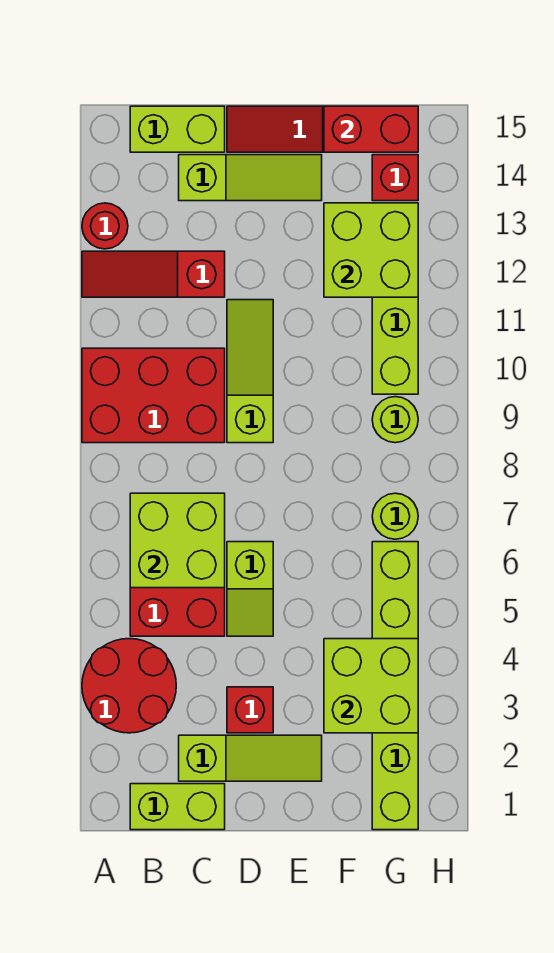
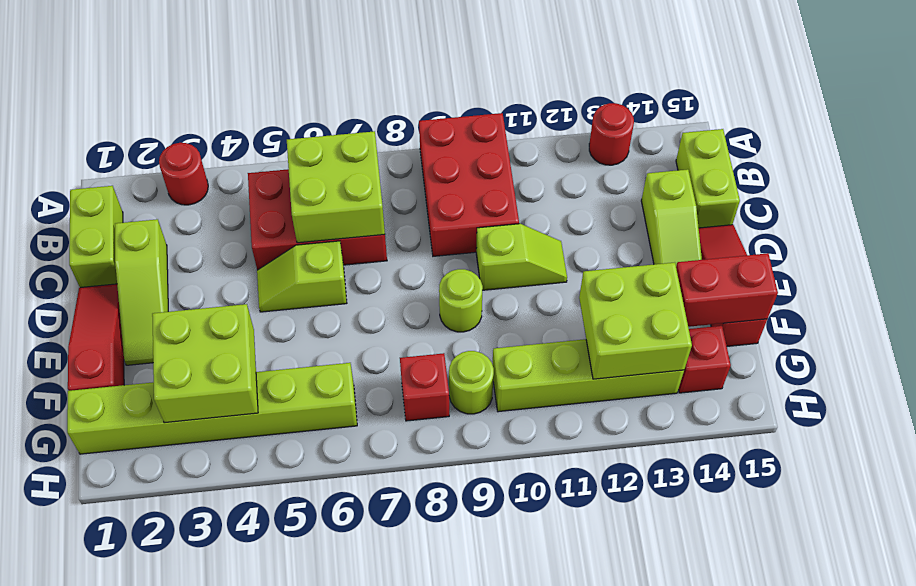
red round brick A3:B4 level 1 -> red round brick A3 level 1
red slope A12:C12 level 1 top C -> red slope D1:F1 level 1 top F
red brick D3 level 1 -> red brick G8 level 1
lime slope D9:D11 level 1 top 9 -> lime slope D10:D11 level 1 top 10
red brick F15:G15 level 2 -> red brick F14:F15 level 2
lime round brick G7 level 1 -> lime round brick E9 level 1

